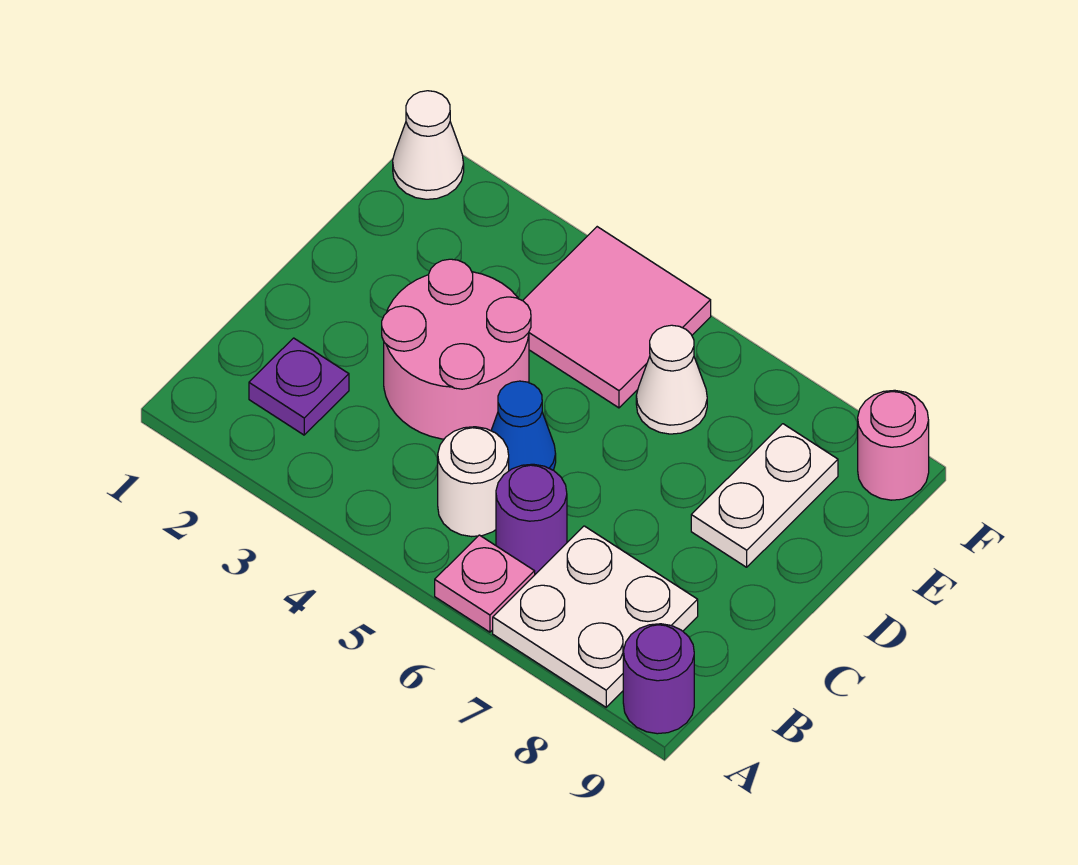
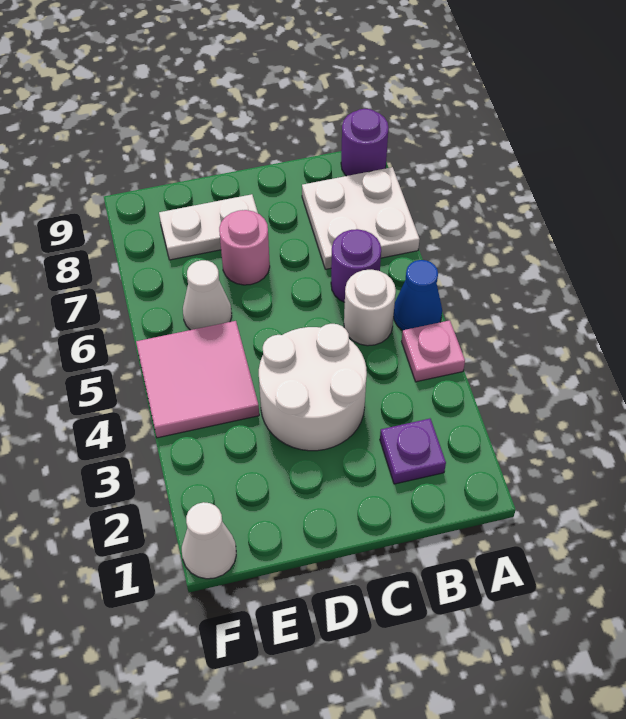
pink plate A6 level 1 -> pink plate A4 level 1
pink round brick C3:D4 level 1 -> white round brick C3:D4 level 1
blue cone C5 level 1 -> blue cone A5 level 1
pink round brick F9 level 1 -> pink round brick D7 level 1

